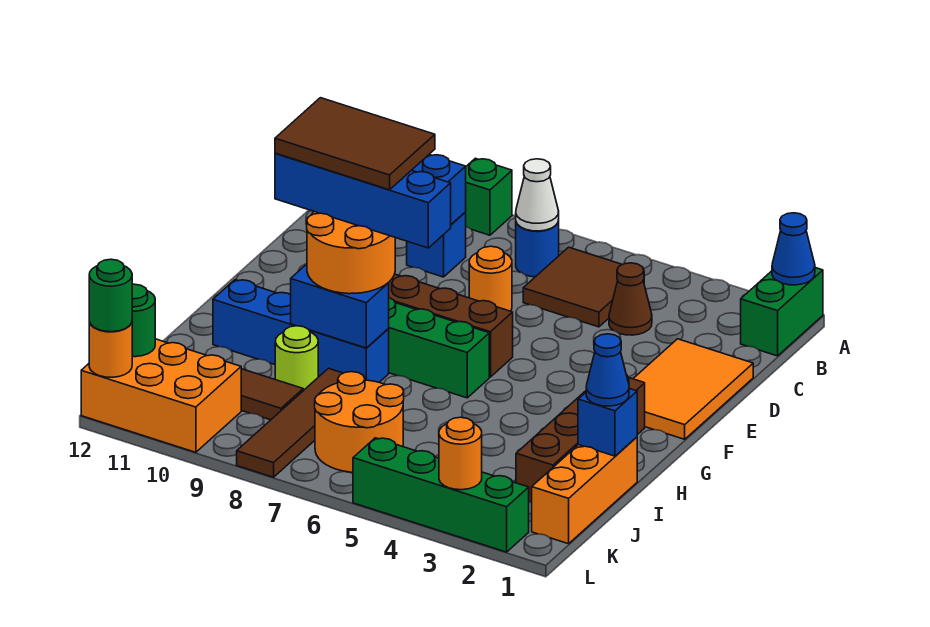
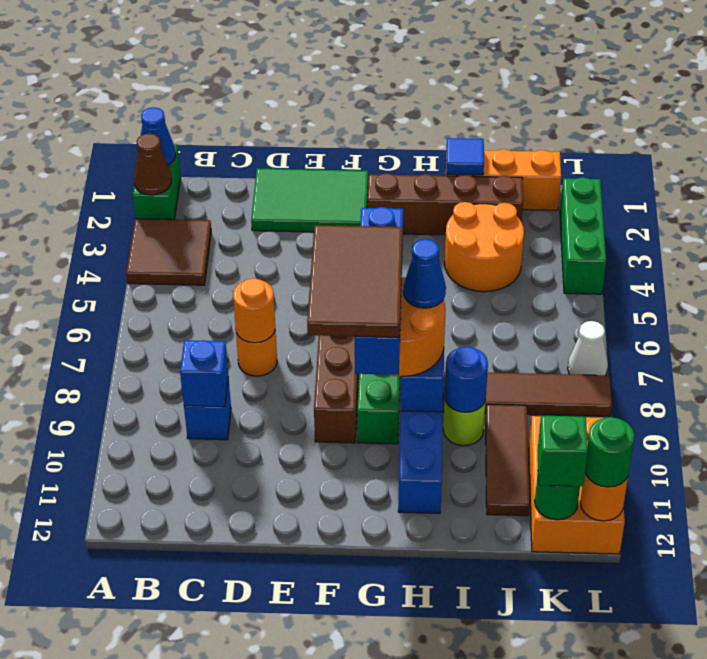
green brick A1:B1 level 1 -> green brick A1:A2 level 1
green brick A9 level 1 -> green brick K12 level 3
brown tile B5:C6 level 1 -> brown tile A3:B4 level 1
blue round brick B7 level 1 -> blue round brick I9 level 2
white cone B7 level 2 -> white cone L7 level 1
brown cone C4 level 1 -> brown cone A2 level 2
orange tile D1:F2 level 1 -> green tile D1:F2 level 1
blue brick I1 level 2 -> blue tile I1 level 2
blue cone I1 level 3 -> blue cone H8 level 4
orange round brick J6:K7 level 1 -> orange round brick I3:J4 level 1
green brick L2:L5 level 1 -> green brick L2:L4 level 1
orange round brick L3 level 2 -> orange round brick D7 level 2

